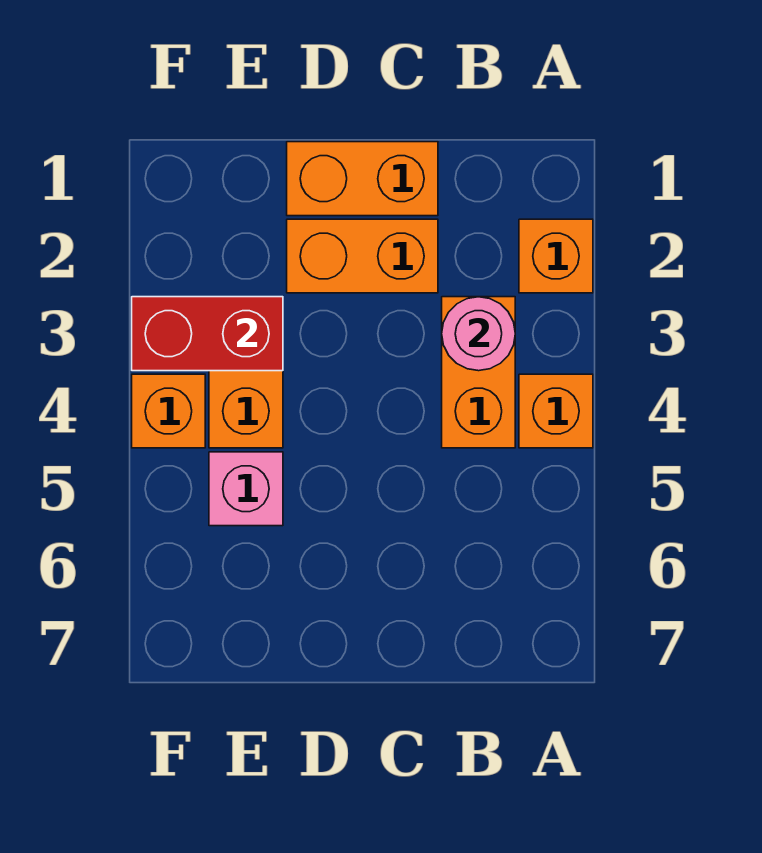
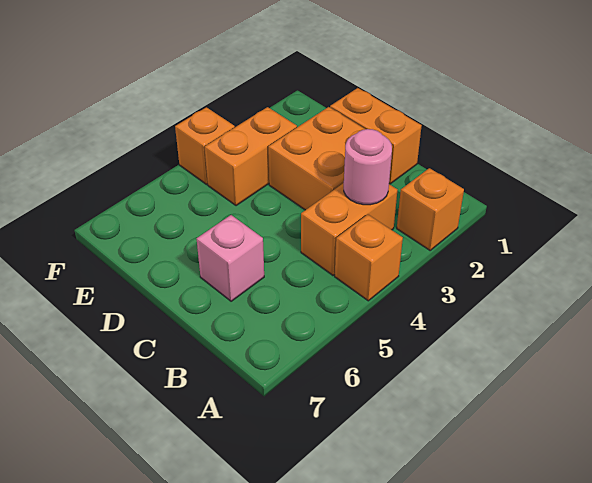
orange brick C2:D2 level 1 -> orange brick C2:D3 level 1
red brick E3:F3 level 2 -> none
pink brick E5 level 1 -> pink brick C6 level 1

